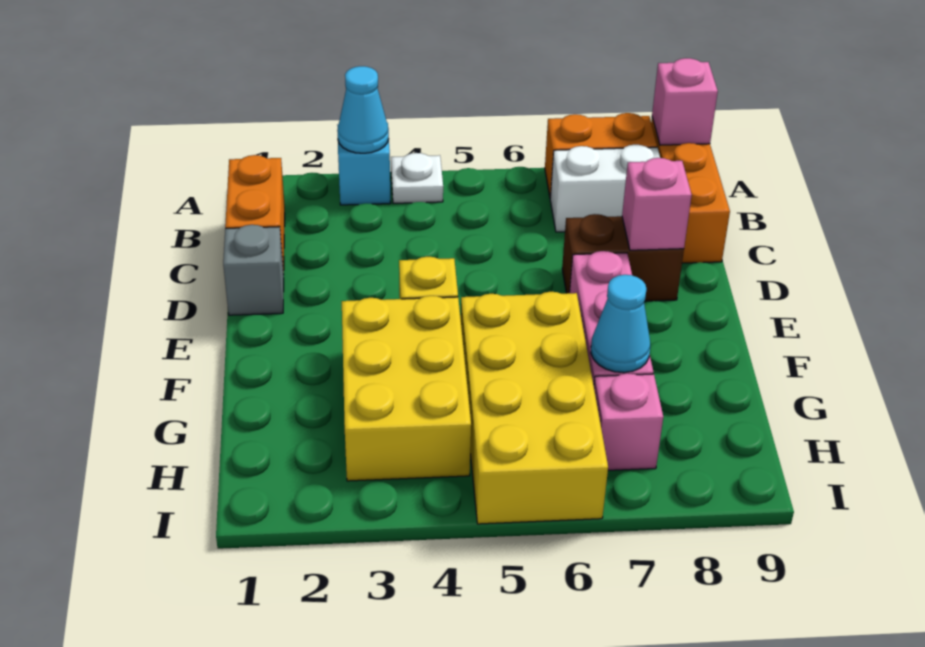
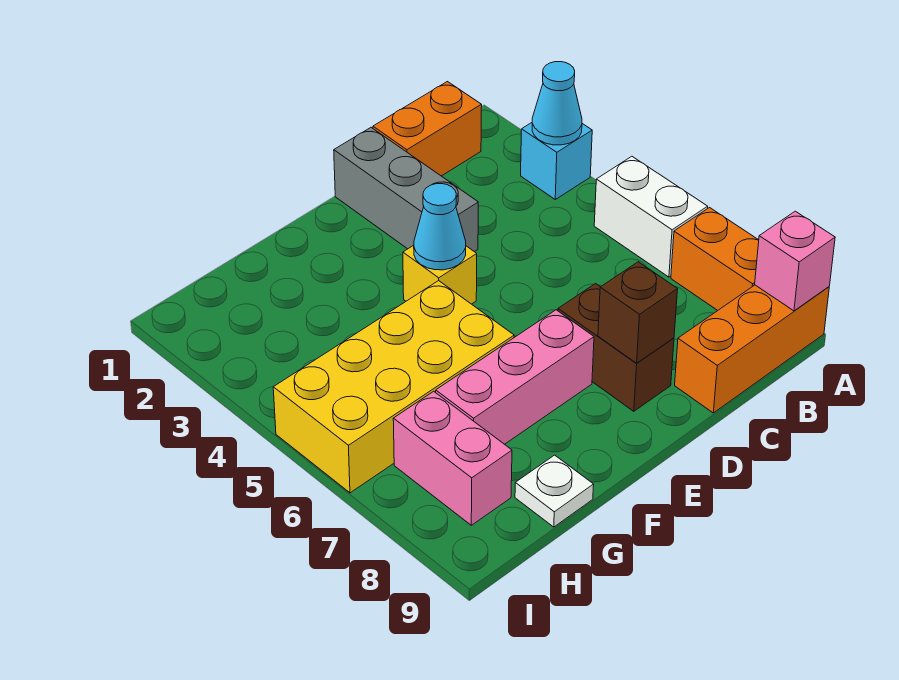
white plate A4 level 1 -> white plate G9 level 1
white brick B7:B8 level 1 -> white brick A5:A6 level 1
grey brick D1 level 1 -> grey brick D1:D3 level 1
pink brick D8 level 2 -> brown brick D8 level 2
yellow brick F3:H4 level 1 -> none
cyan cone G7 level 2 -> cyan cone E4 level 2
pink brick H7 level 1 -> pink brick H7:H8 level 1

